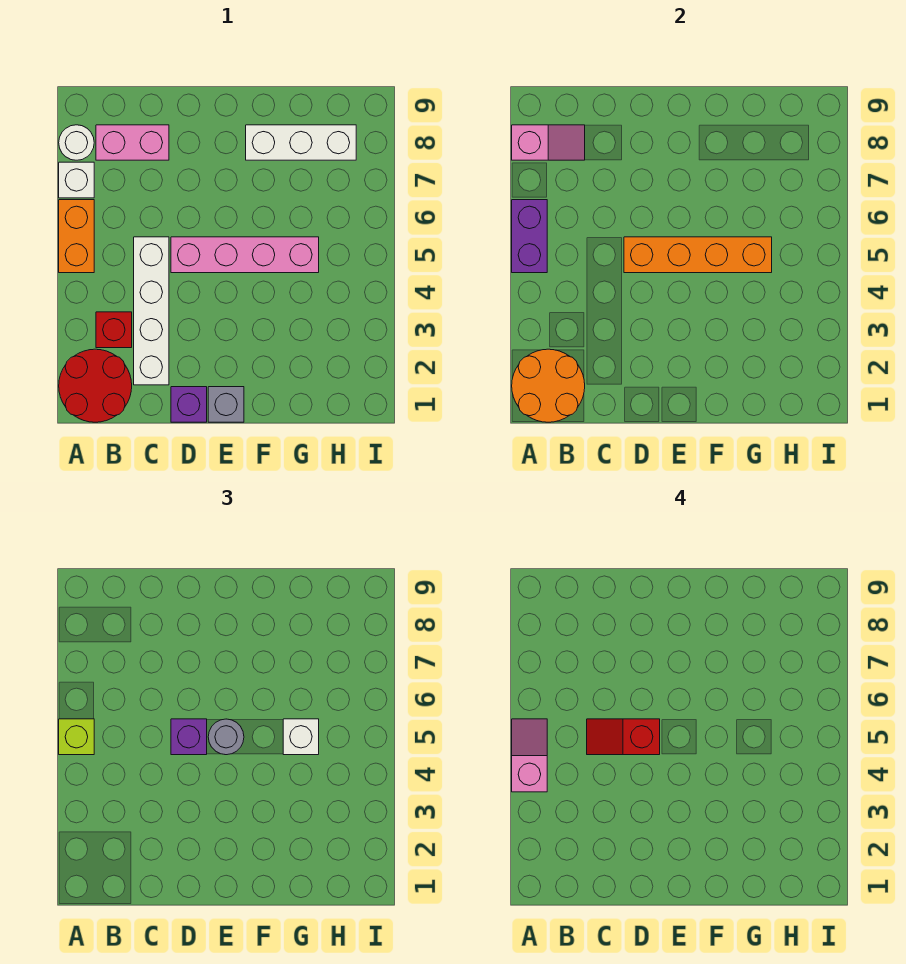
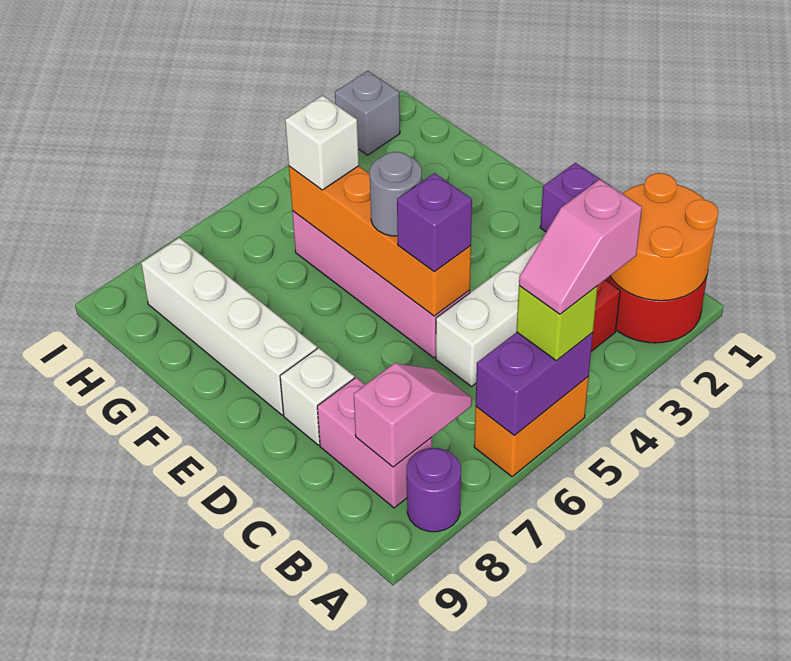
white brick A7 level 1 -> white brick D8 level 1
white round brick A8 level 1 -> purple round brick A8 level 1
pink slope A8:B8 level 2 top A -> pink slope B7:B8 level 2 top 8
red slope C5:D5 level 4 top D -> none
grey brick E1 level 1 -> grey brick I2 level 1
white brick F8:H8 level 1 -> white brick E8:H8 level 1

